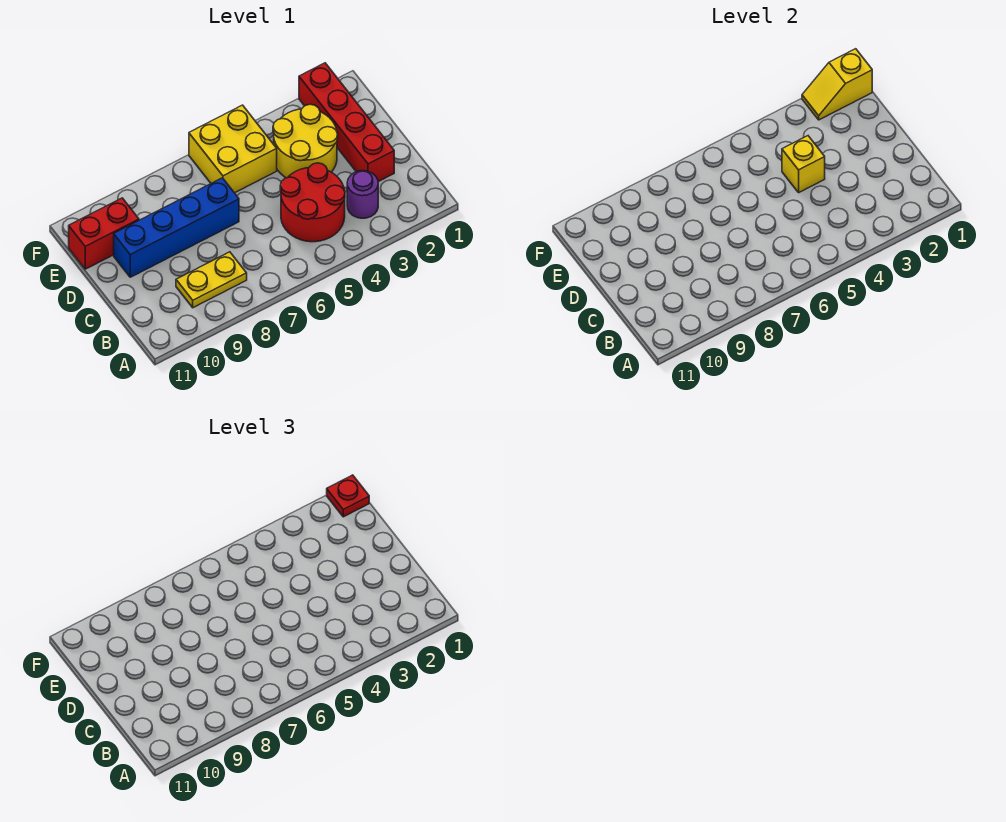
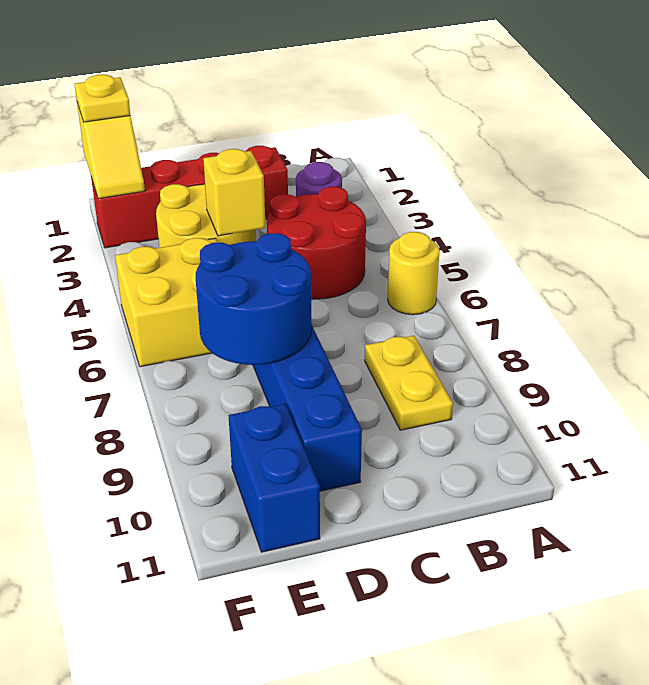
none -> yellow round brick A6 level 1
none -> blue round brick D7:E8 level 2
red brick E10:E11 level 1 -> blue brick E10:E11 level 1
red plate F1 level 3 -> yellow plate F1 level 3

